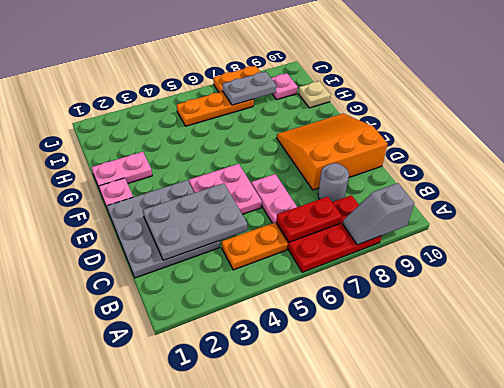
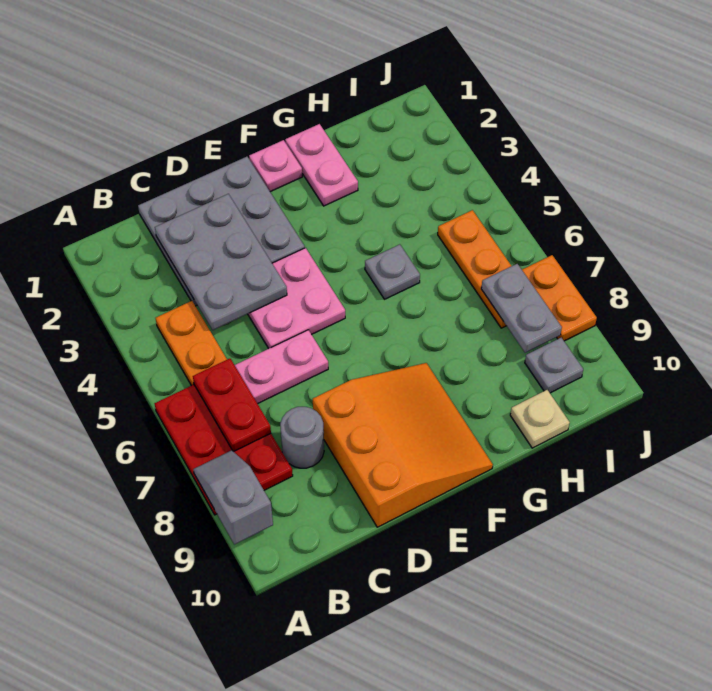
none -> grey plate G5 level 1
pink plate I9 level 1 -> grey plate I9 level 1

